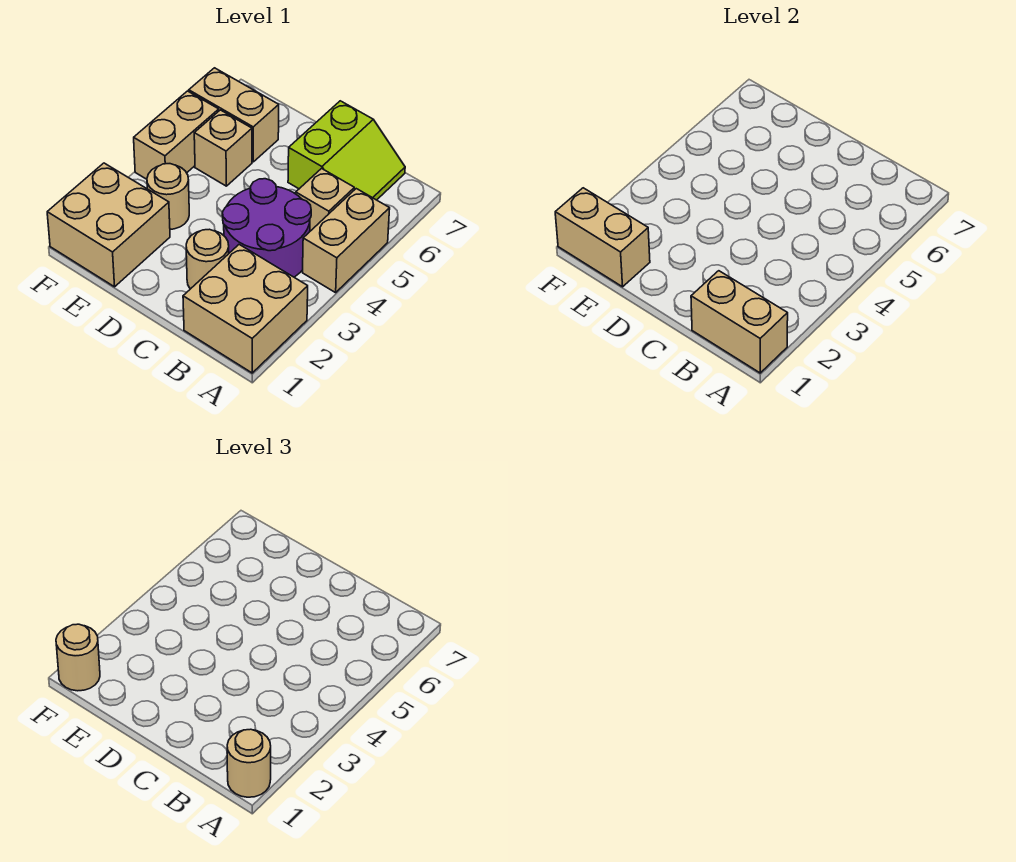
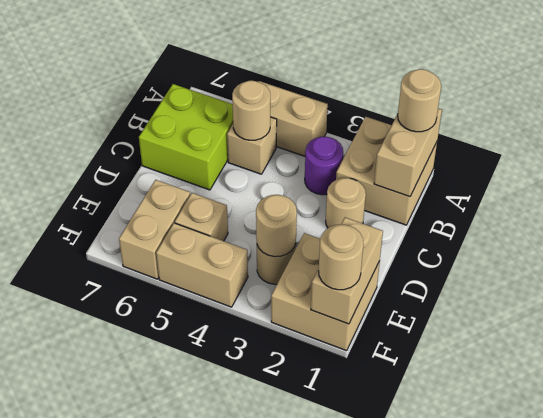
purple round brick B3:C4 level 1 -> purple round brick B3 level 1
none -> tan round brick B5 level 2
lime slope B6:C7 level 1 top C -> lime brick B6:C7 level 1
none -> tan round brick E3 level 2

